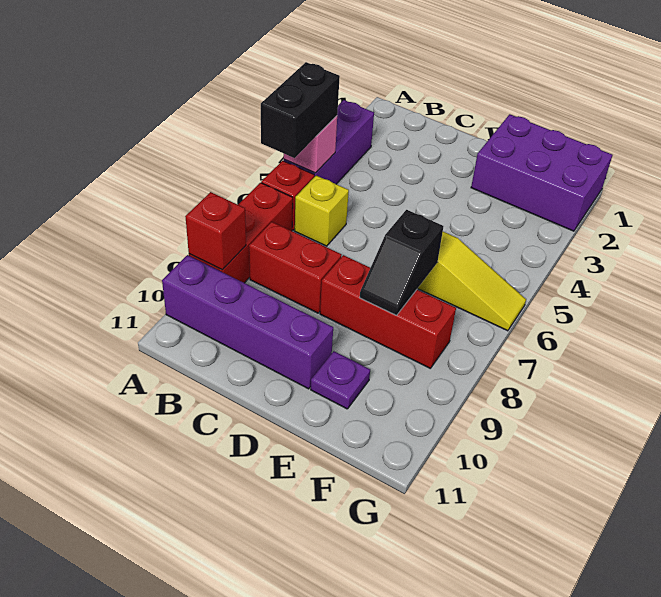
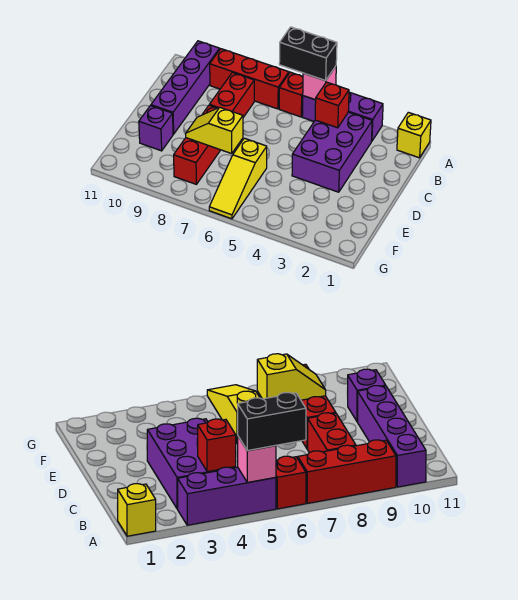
red brick A9 level 2 -> red brick B4 level 2
yellow brick B6 level 1 -> yellow brick A1 level 1
purple brick E1:G2 level 1 -> purple brick B3:D4 level 1
black slope E7:E8 level 2 top 7 -> yellow slope E7:E8 level 2 top 7
purple plate E10 level 1 -> purple brick E10 level 1

